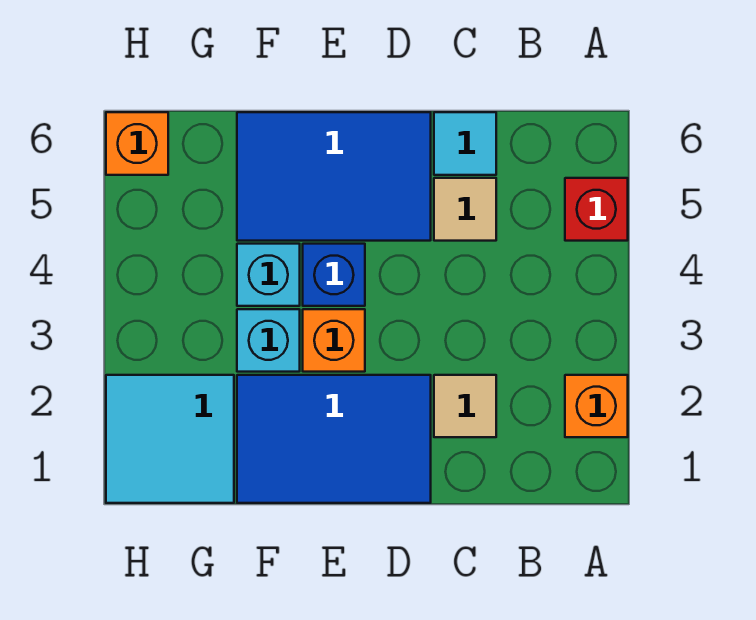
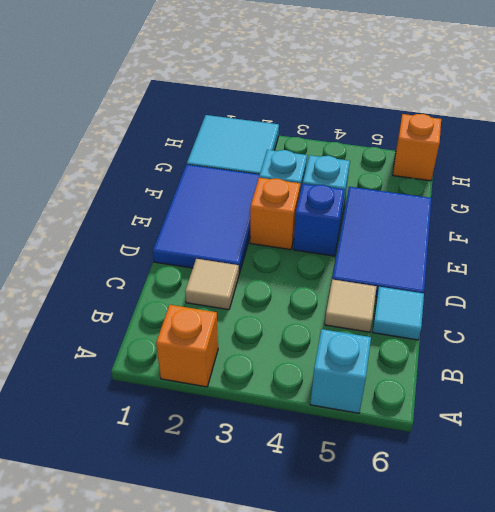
red brick A5 level 1 -> cyan brick A5 level 1

